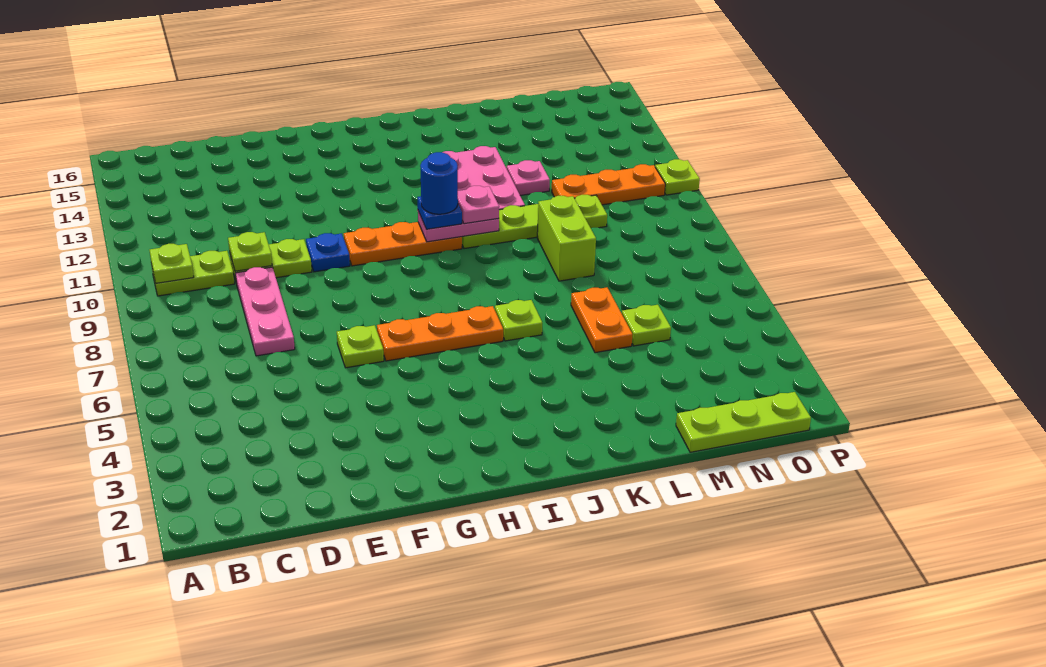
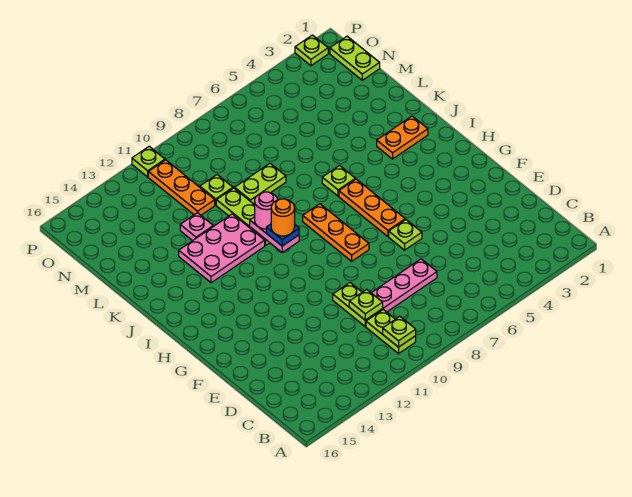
blue plate F10 level 1 -> none
orange plate G10:I10 level 1 -> orange plate G8:I8 level 1
blue round brick I10 level 4 -> orange round brick I10 level 4
pink plate J10 level 3 -> pink round brick J10 level 3
orange plate L5:L6 level 1 -> orange plate J2:J3 level 1
lime brick L8:L9 level 1 -> lime plate L8:L9 level 1
lime plate M1:O1 level 1 -> lime plate N1:O1 level 1
lime plate M5 level 1 -> lime plate P2 level 1

